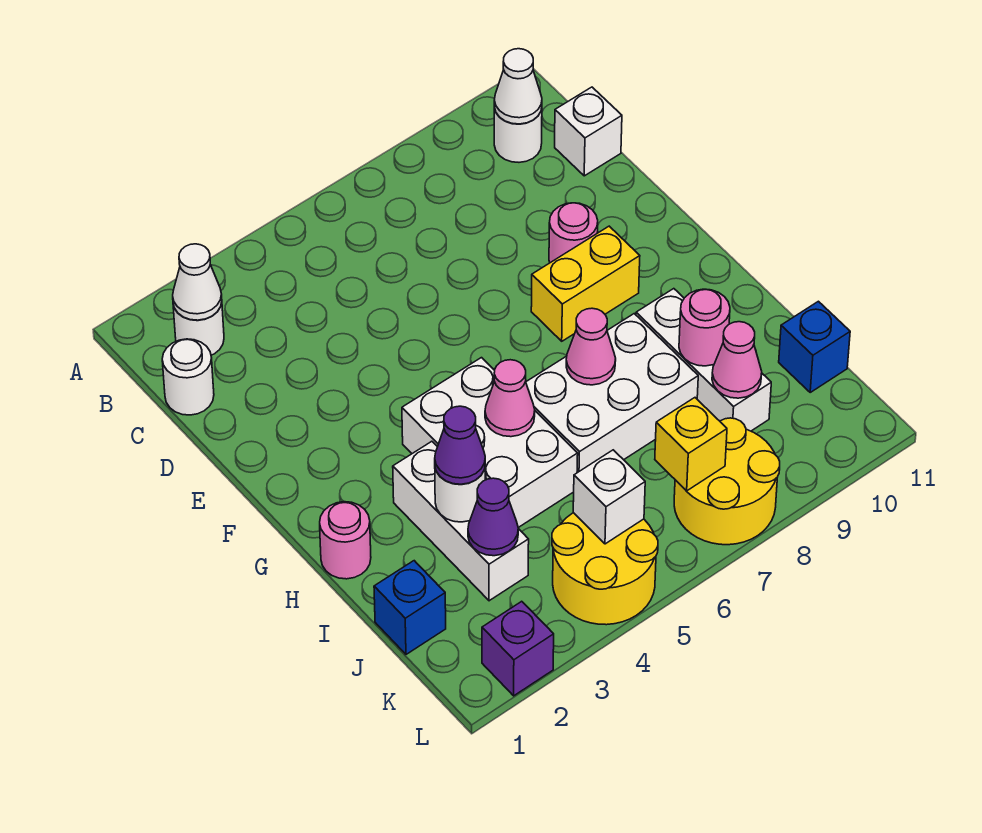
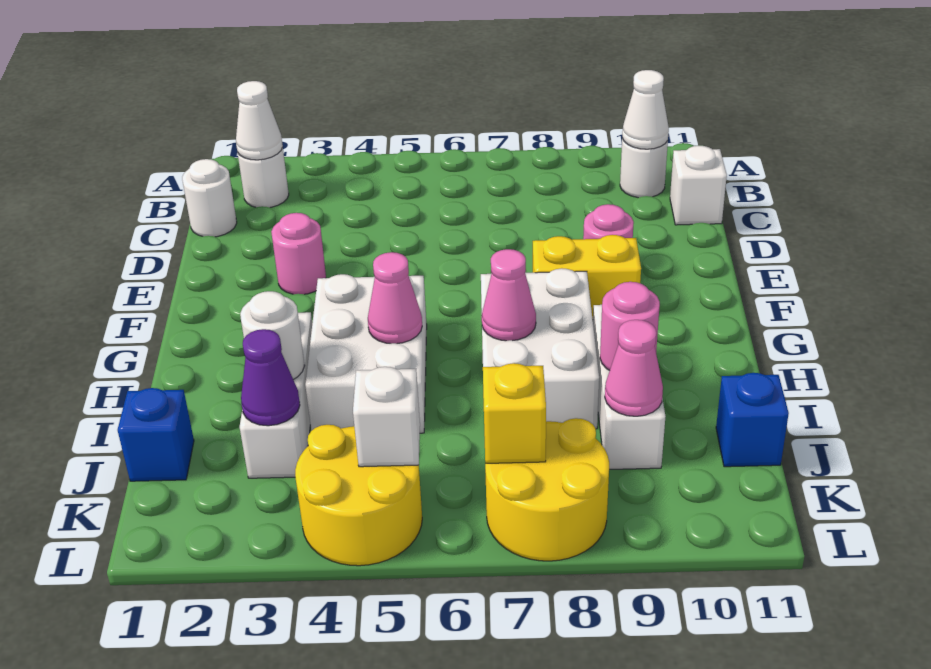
pink round brick H1 level 1 -> pink round brick E3 level 1
white brick H6:I8 level 1 -> white brick G7:I8 level 1
purple cone I3 level 3 -> none
purple brick L2 level 1 -> none

